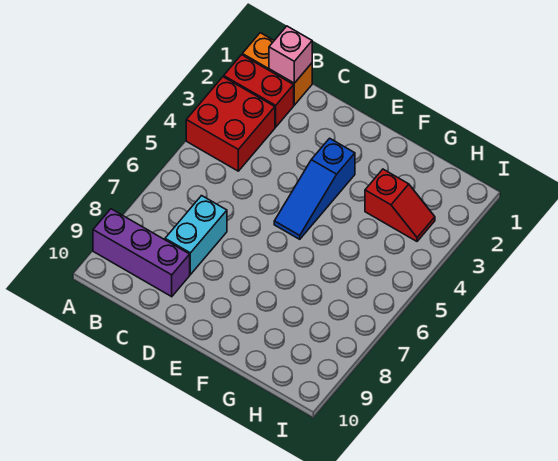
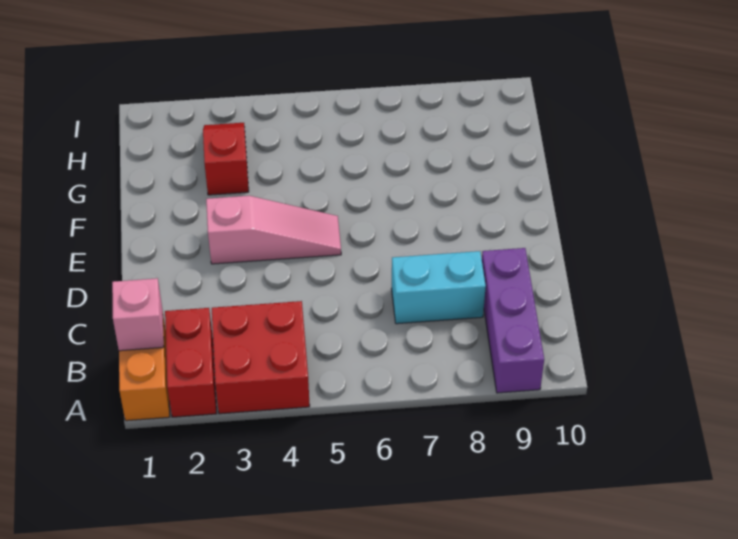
blue slope E3:E5 level 1 top 3 -> pink slope E3:E5 level 1 top 3

